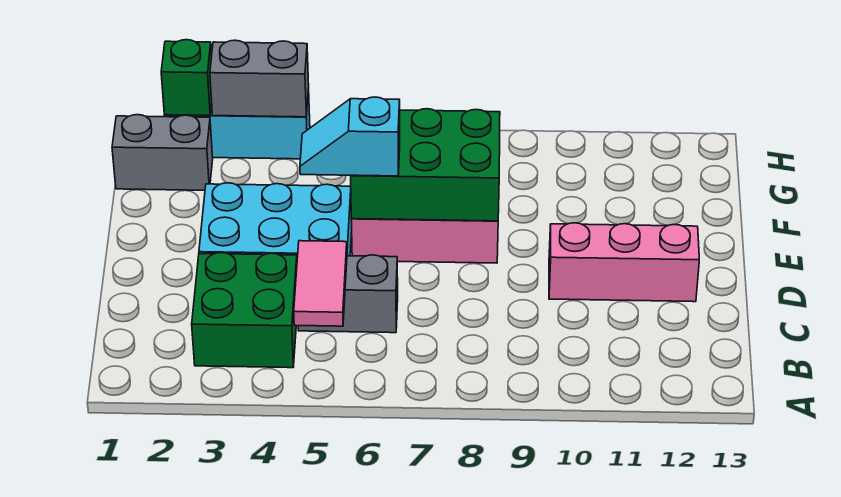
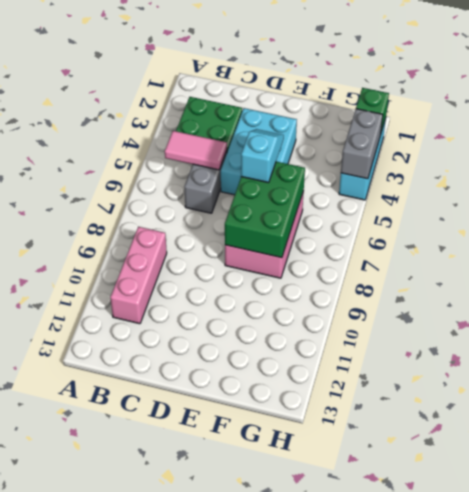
pink brick D10:D12 level 1 -> pink brick B9:B11 level 1
grey brick G1:G2 level 1 -> none

